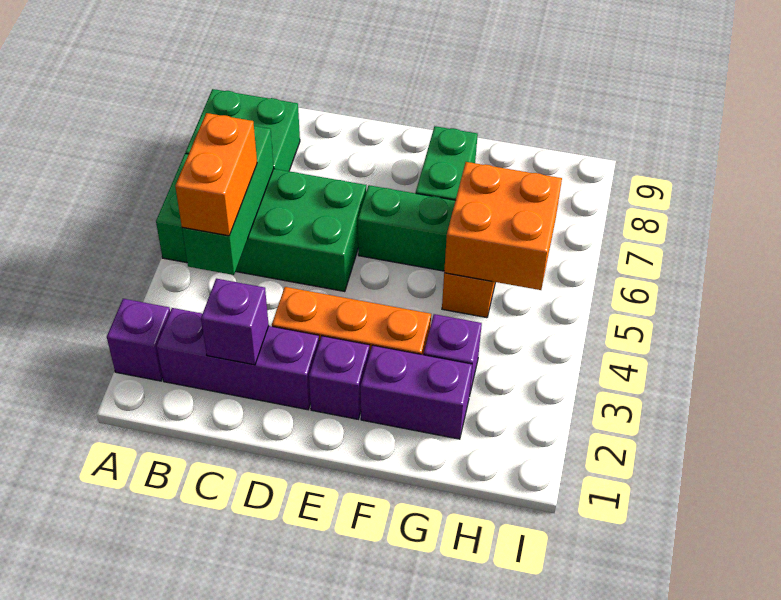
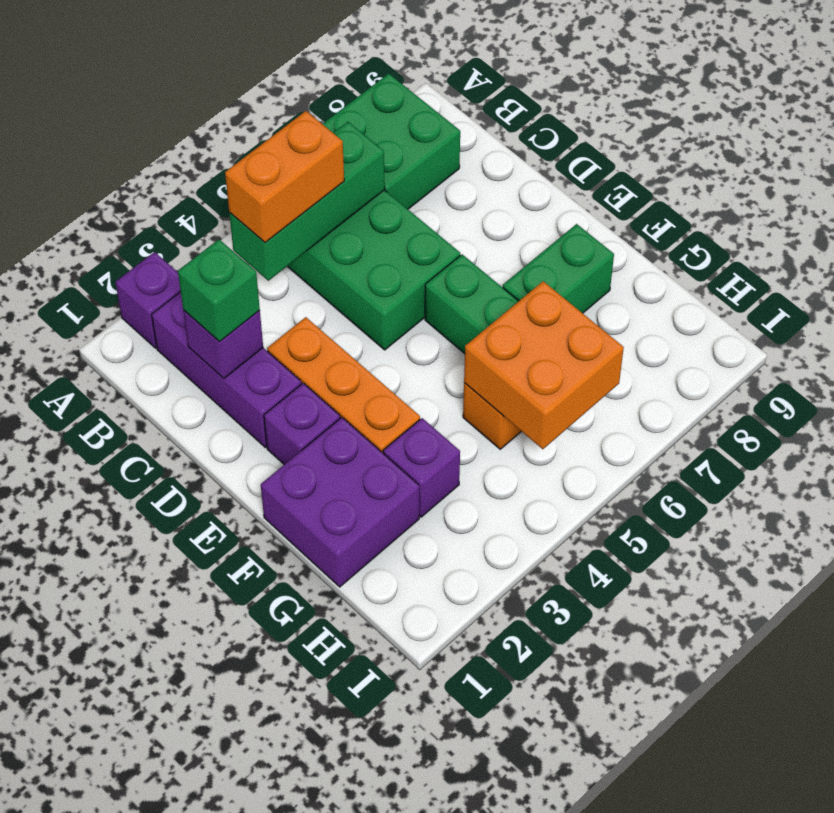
none -> green brick C2 level 3
purple brick F2:G2 level 1 -> purple brick F1:G2 level 1

